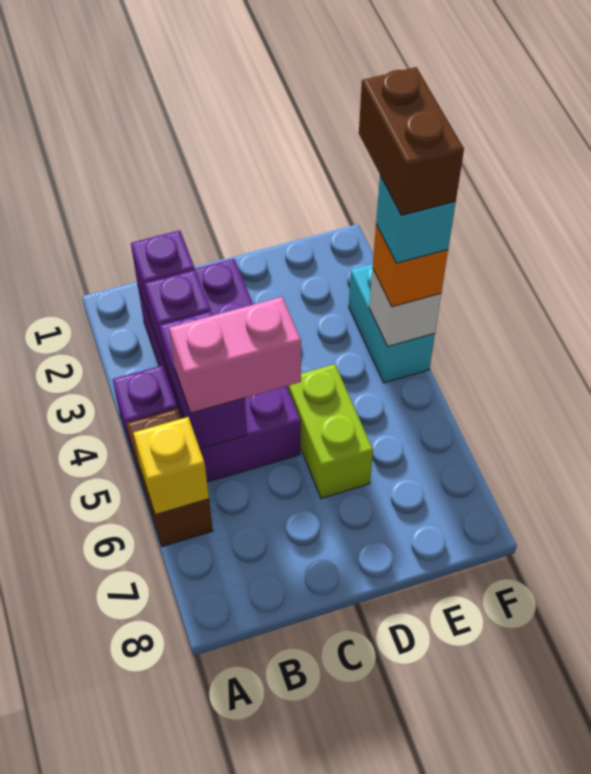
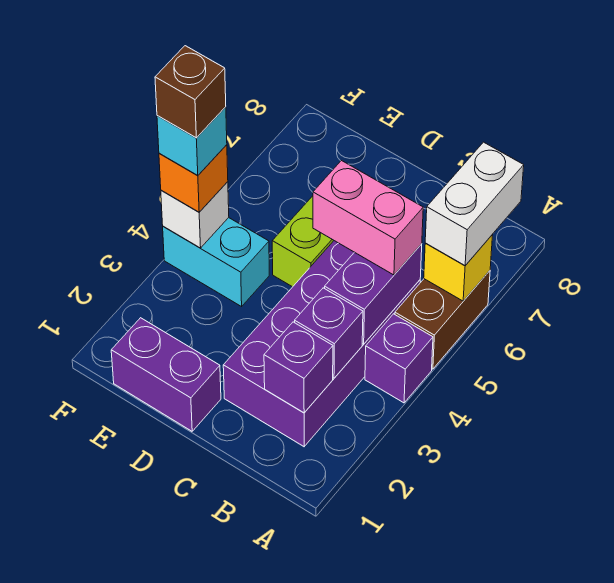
none -> white brick A6:A7 level 3
none -> purple brick D1:E1 level 1
cyan brick F3:F4 level 1 -> cyan brick E4:F4 level 1
brown brick F3:F4 level 5 -> brown brick F4 level 5

